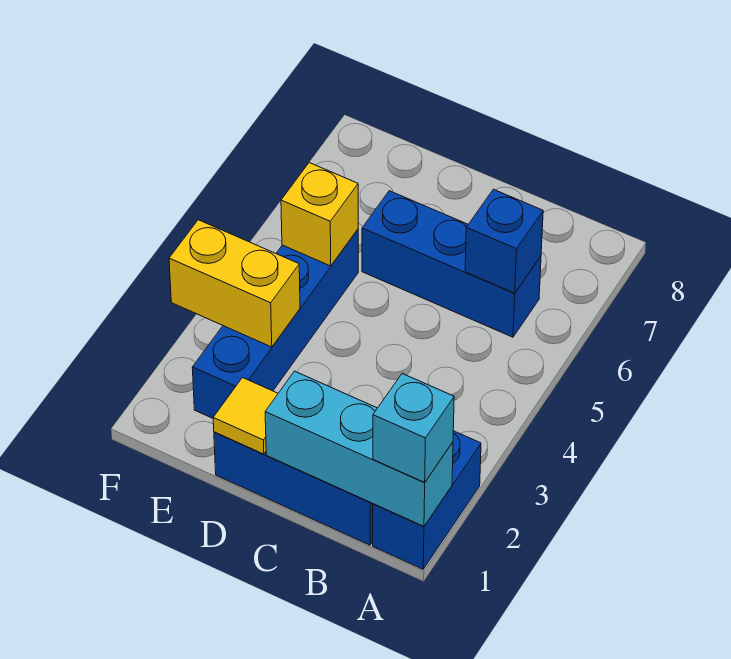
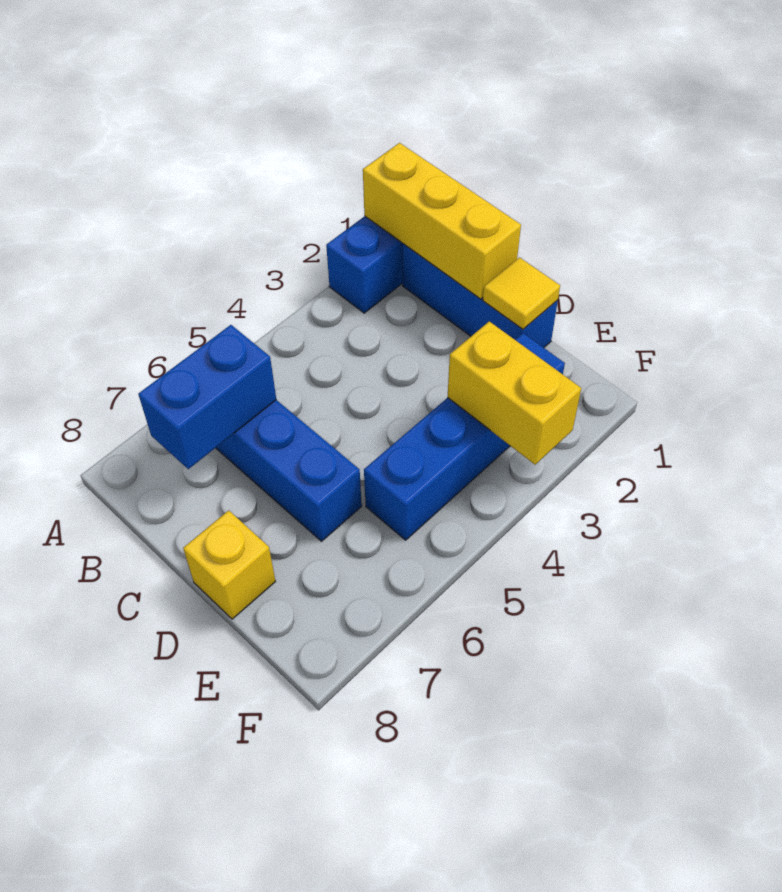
cyan brick A1:C1 level 2 -> yellow brick A1:C1 level 2
cyan brick A1 level 3 -> none
blue brick B6 level 2 -> blue brick B6:B7 level 2
yellow brick E5 level 2 -> yellow brick D8 level 1

